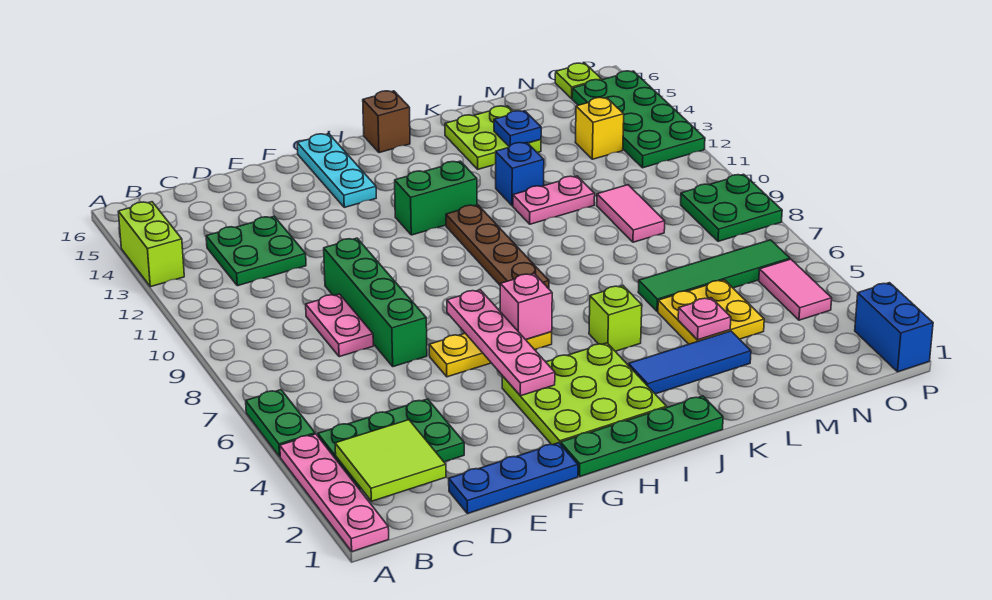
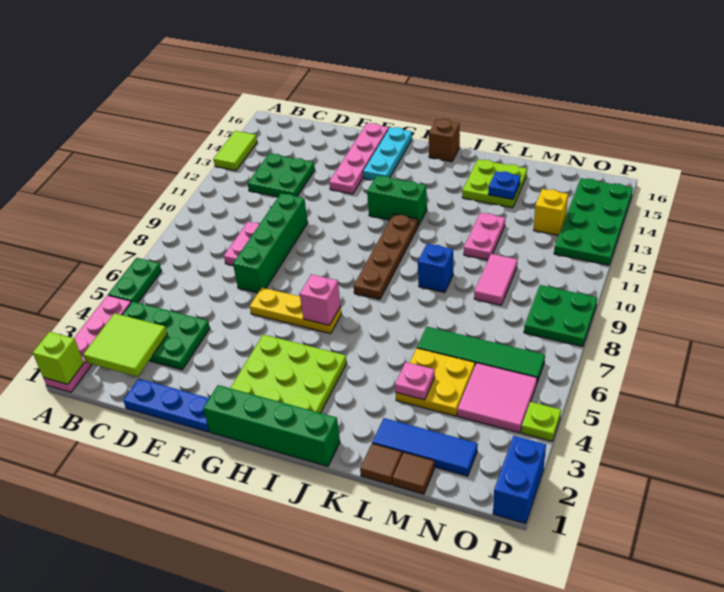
lime brick A13:A14 level 1 -> lime tile A13:A14 level 1
green plate G1:J1 level 1 -> green brick G1:J1 level 1
pink plate G4:G7 level 2 -> pink plate F13:F16 level 1
blue tile J3:L3 level 1 -> blue tile L2:N2 level 1
lime brick J5 level 1 -> lime brick A1 level 2
pink plate K11:L11 level 1 -> pink plate L11:L12 level 1
blue brick K12 level 1 -> blue brick K9 level 1
none -> brown tile L1 level 1
none -> brown tile M1 level 1
pink tile O4:O5 level 1 -> pink tile N4:O5 level 1
lime plate O16 level 1 -> lime plate P4 level 1

